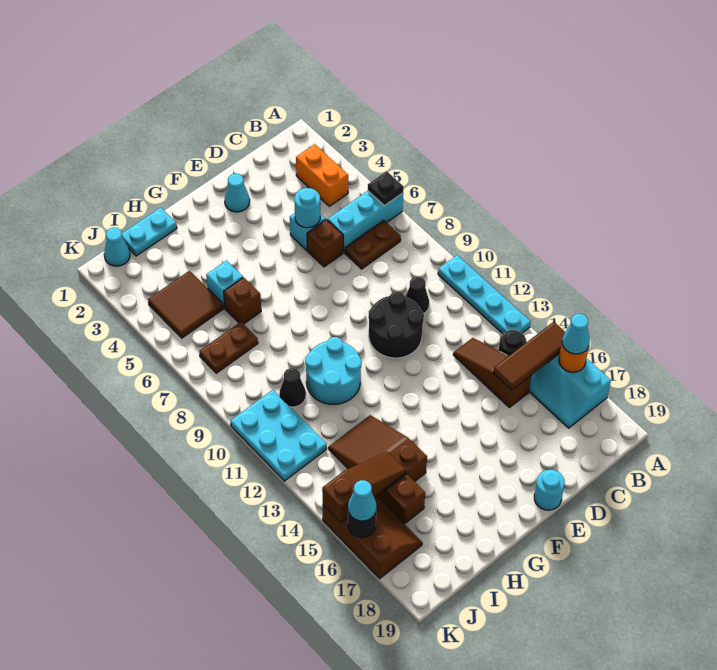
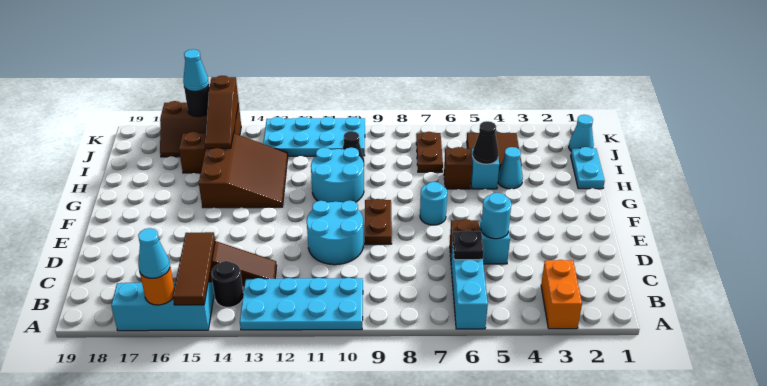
black plate A6 level 2 -> black plate C6 level 2
cyan plate A10:A13 level 1 -> cyan plate A10:B13 level 1
orange brick B3:B4 level 1 -> orange brick A3:B3 level 1
brown plate B7:C7 level 1 -> brown plate E9:F9 level 1
black cone C10 level 1 -> black cone H5 level 2
black round brick D10:E11 level 1 -> cyan round brick D10:E11 level 1
cyan cone E2 level 1 -> cyan cone H4 level 1
cyan round brick E19 level 1 -> cyan round brick F7 level 1
brown slope H13:I15 level 1 top 15 -> brown slope G13:I15 level 1 top 15
cyan plate J10:K12 level 1 -> cyan plate J10:K13 level 1

